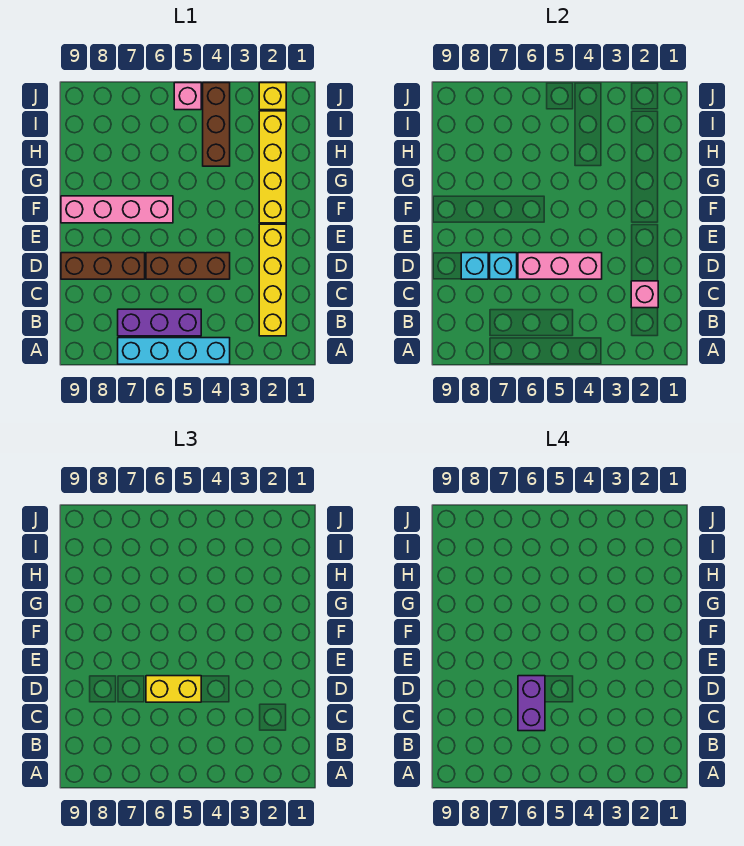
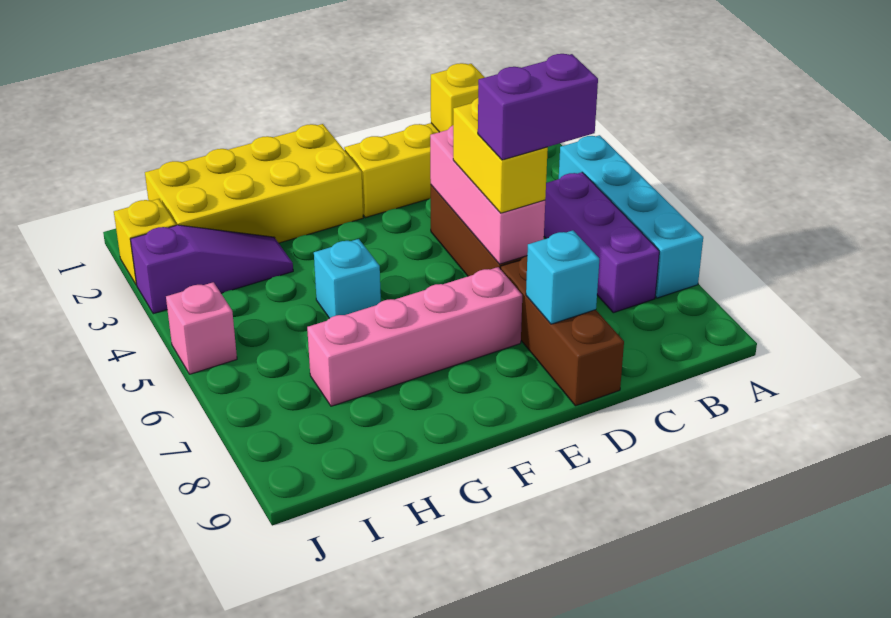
pink brick C2 level 2 -> yellow brick C2 level 2
cyan brick D7 level 2 -> cyan brick G5 level 1
yellow brick F2:I2 level 1 -> yellow brick F1:I2 level 1
pink brick F6:F9 level 1 -> pink brick E7:H7 level 1
none -> purple slope H3:J3 level 1 top J
brown brick H4:J4 level 1 -> none

